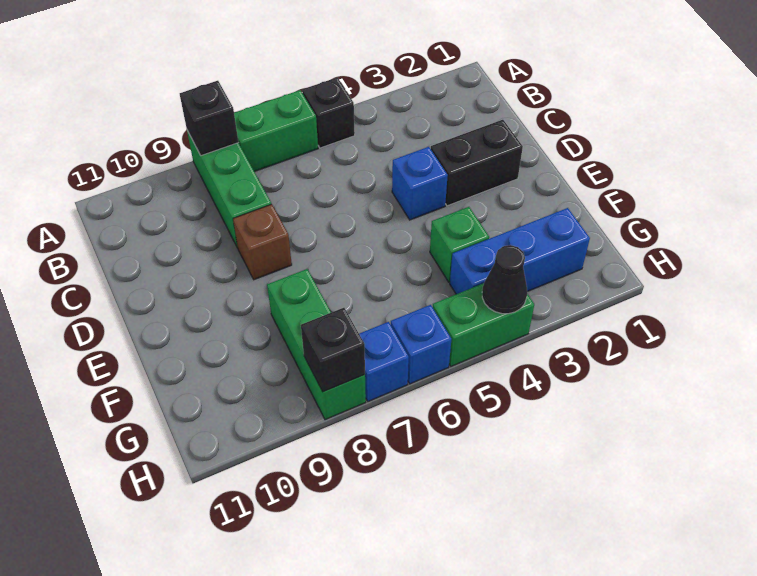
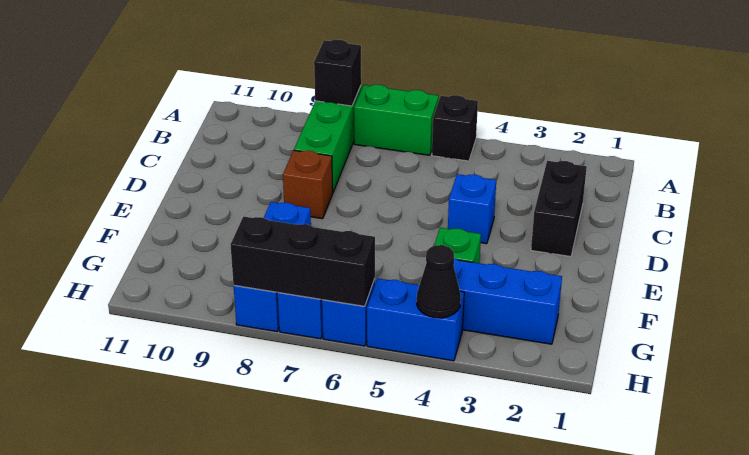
black brick D2:D3 level 1 -> black brick C2:D2 level 1
green brick F8:H8 level 1 -> blue brick F8:H8 level 1
green brick H4:H5 level 1 -> blue brick H4:H5 level 1
black brick H8 level 2 -> black brick H6:H8 level 2

